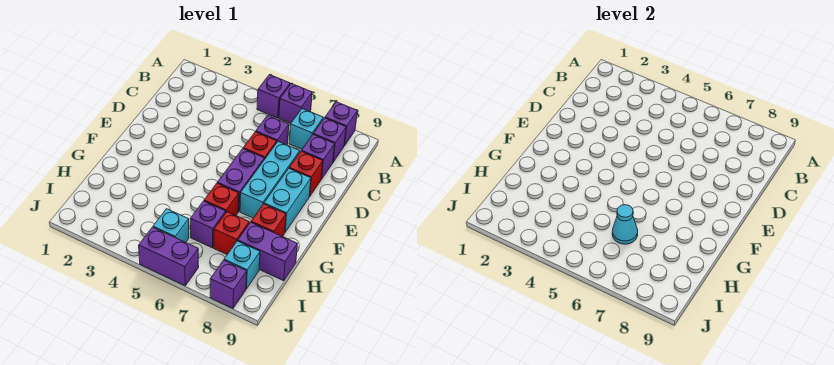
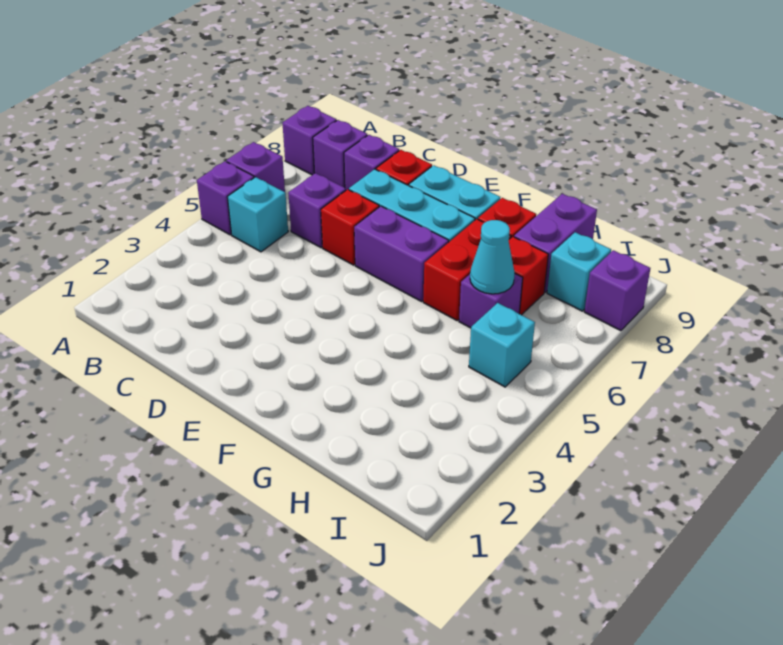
cyan brick B7 level 1 -> cyan brick B5 level 1
red brick G6 level 1 -> red brick G6:G7 level 1
purple brick J5:J6 level 1 -> none

